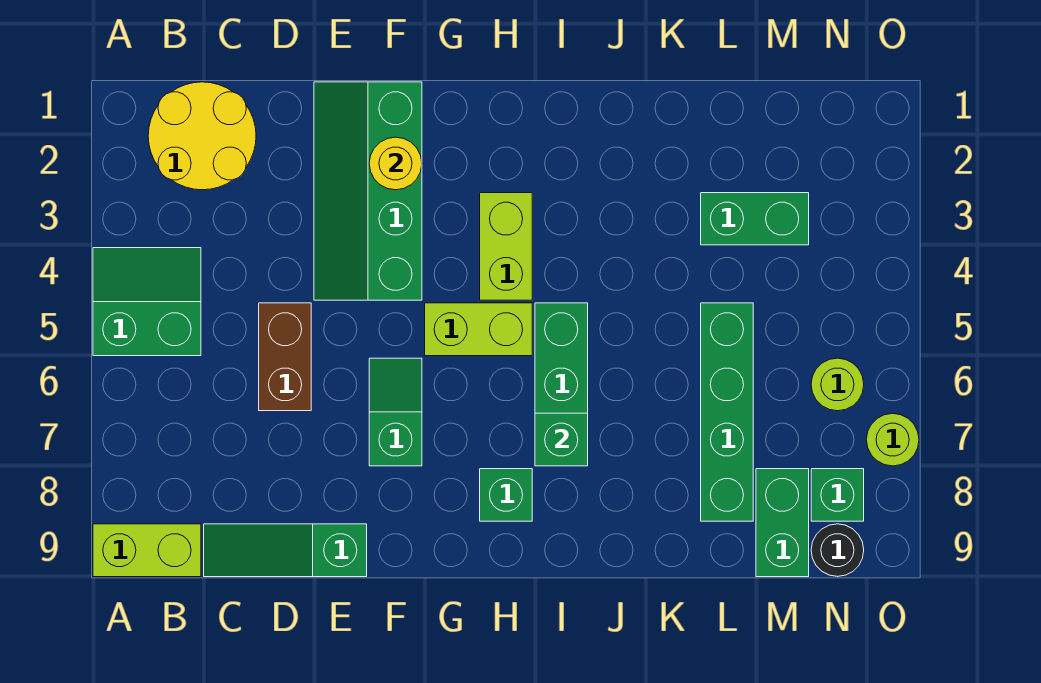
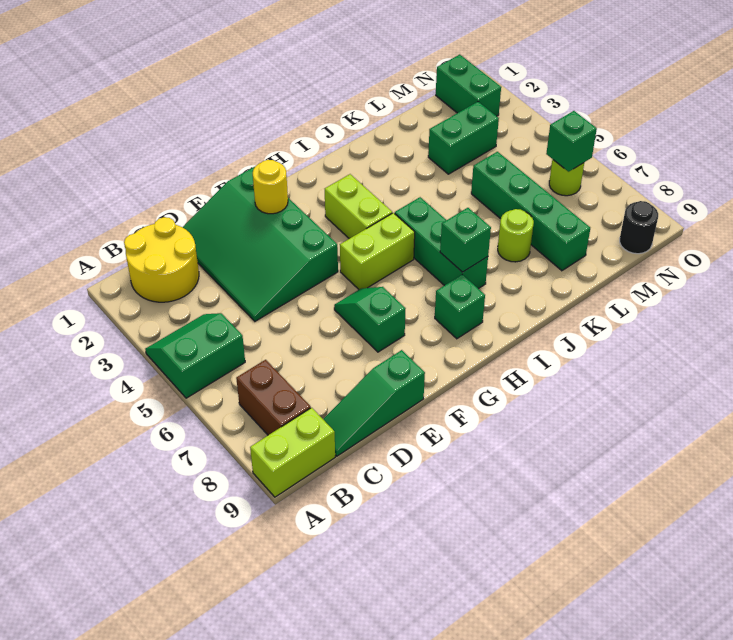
brown brick D5:D6 level 1 -> brown brick B7:B8 level 1
green slope E1:F4 level 1 top F -> green slope D1:F4 level 1 top F
green brick M8:M9 level 1 -> green brick N1:N2 level 1
green brick N8 level 1 -> green brick N6 level 2
lime round brick O7 level 1 -> lime round brick K7 level 1

